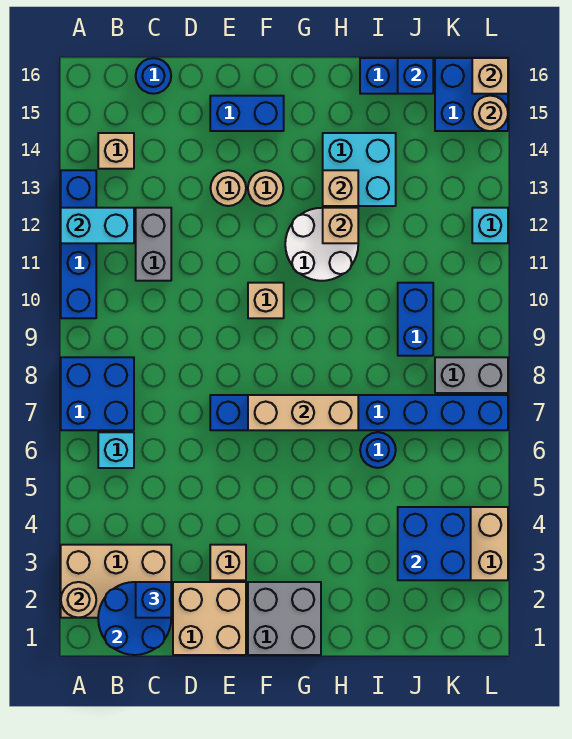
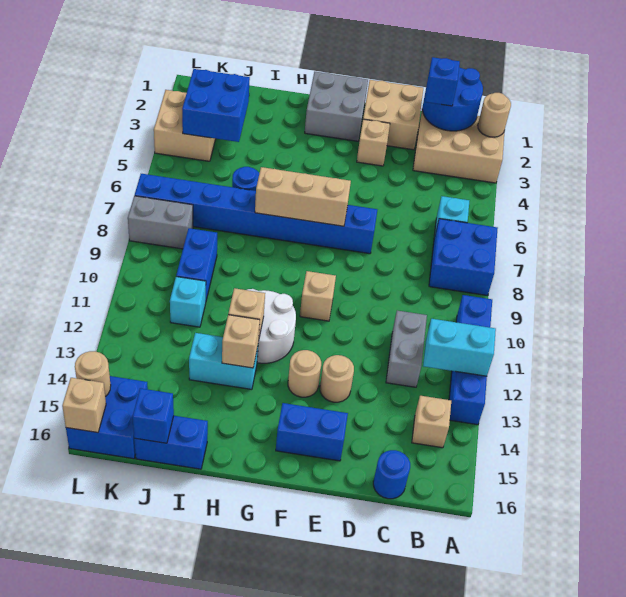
cyan brick H13:I14 level 1 -> cyan brick H13:I13 level 1
cyan brick L12 level 1 -> cyan brick J11 level 1

